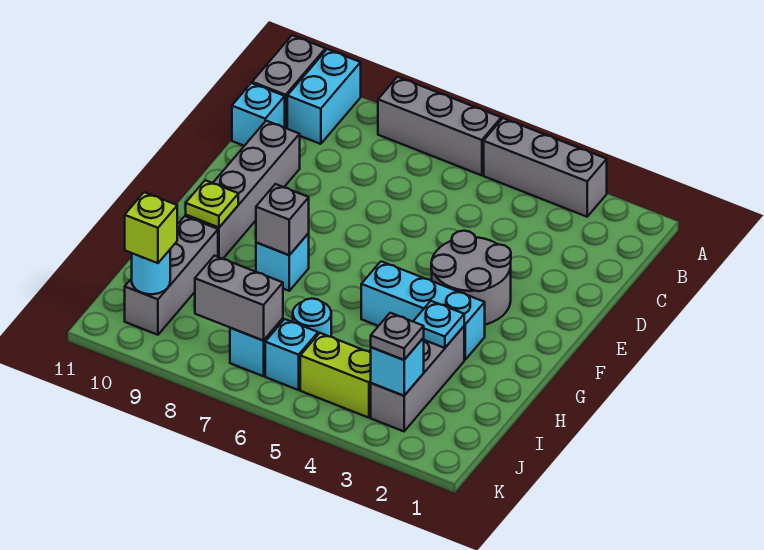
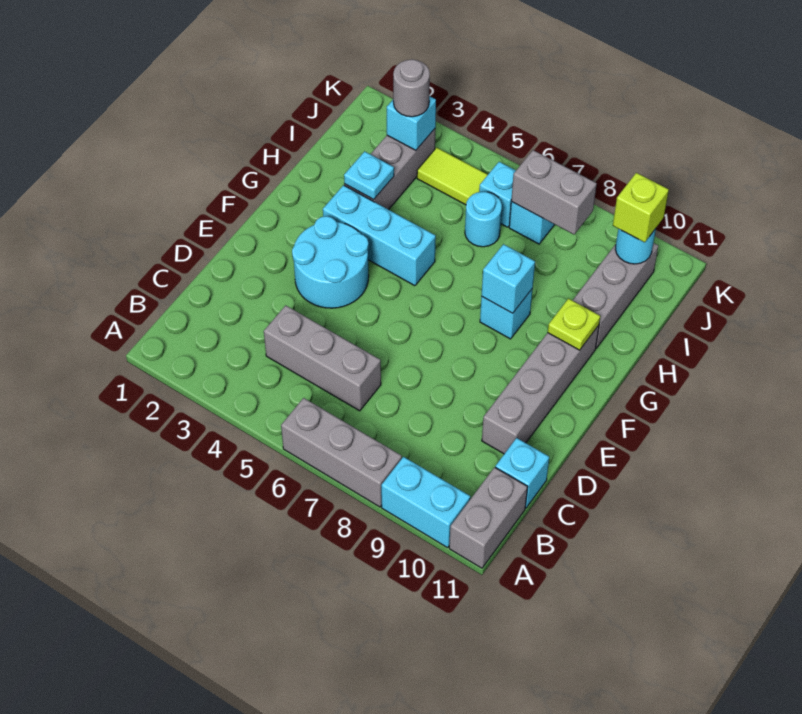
grey brick A3:A5 level 1 -> grey brick C4:C6 level 1
cyan brick A10:B10 level 1 -> cyan brick A9:A10 level 1
grey round brick E3:F4 level 1 -> cyan round brick E3:F4 level 1
grey brick G8 level 2 -> cyan brick G8 level 2
grey plate J3 level 3 -> grey round brick J3 level 3
lime brick J4:J5 level 1 -> lime tile J4:J5 level 1

